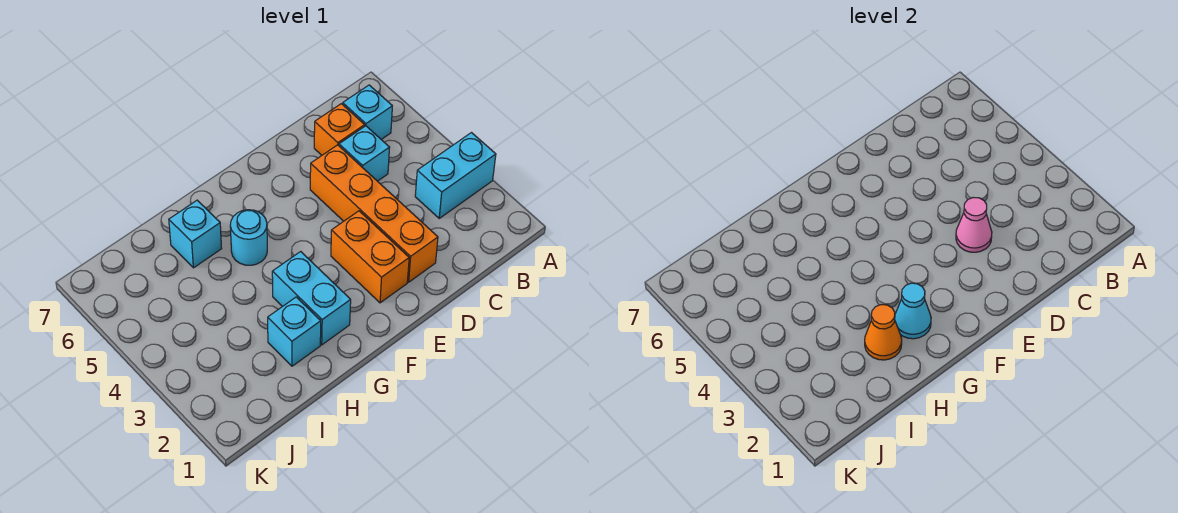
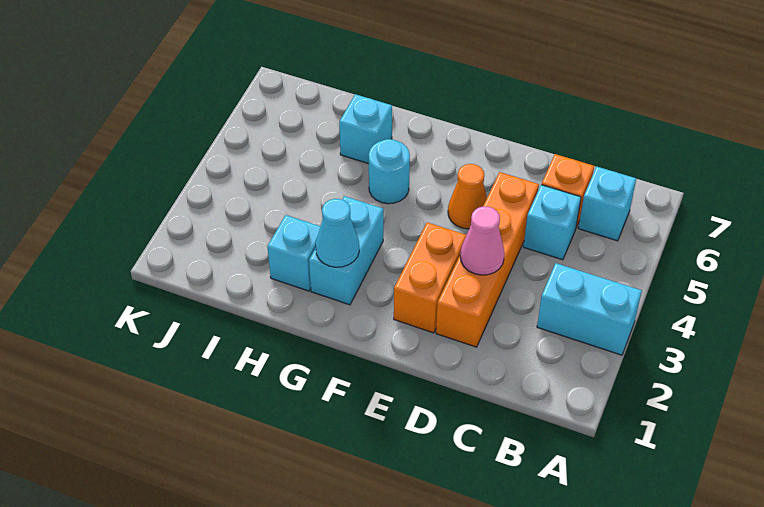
orange cone H2 level 2 -> orange cone E5 level 1

